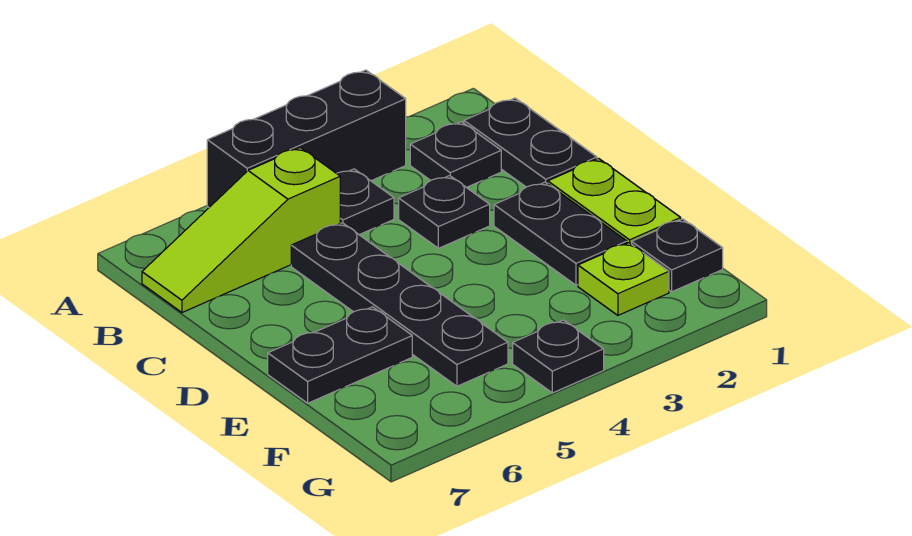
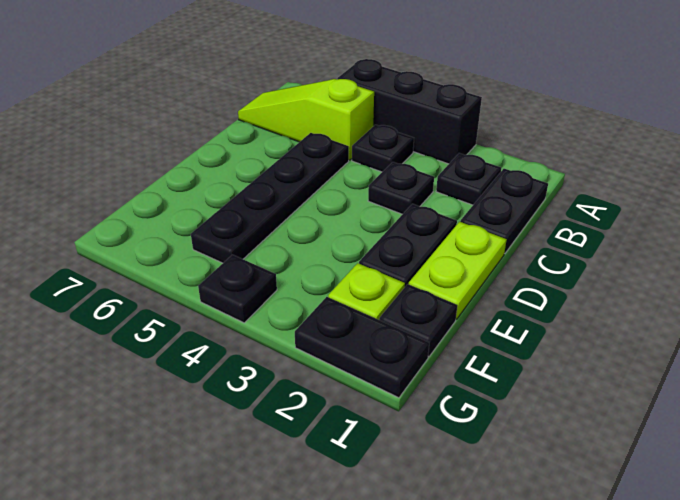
black plate E6:E7 level 1 -> black plate G1:G2 level 1

